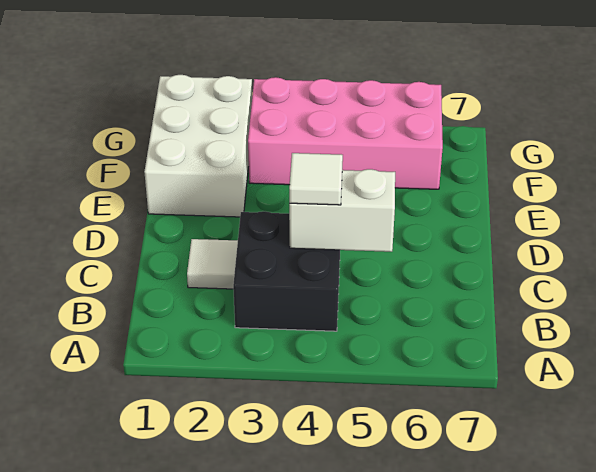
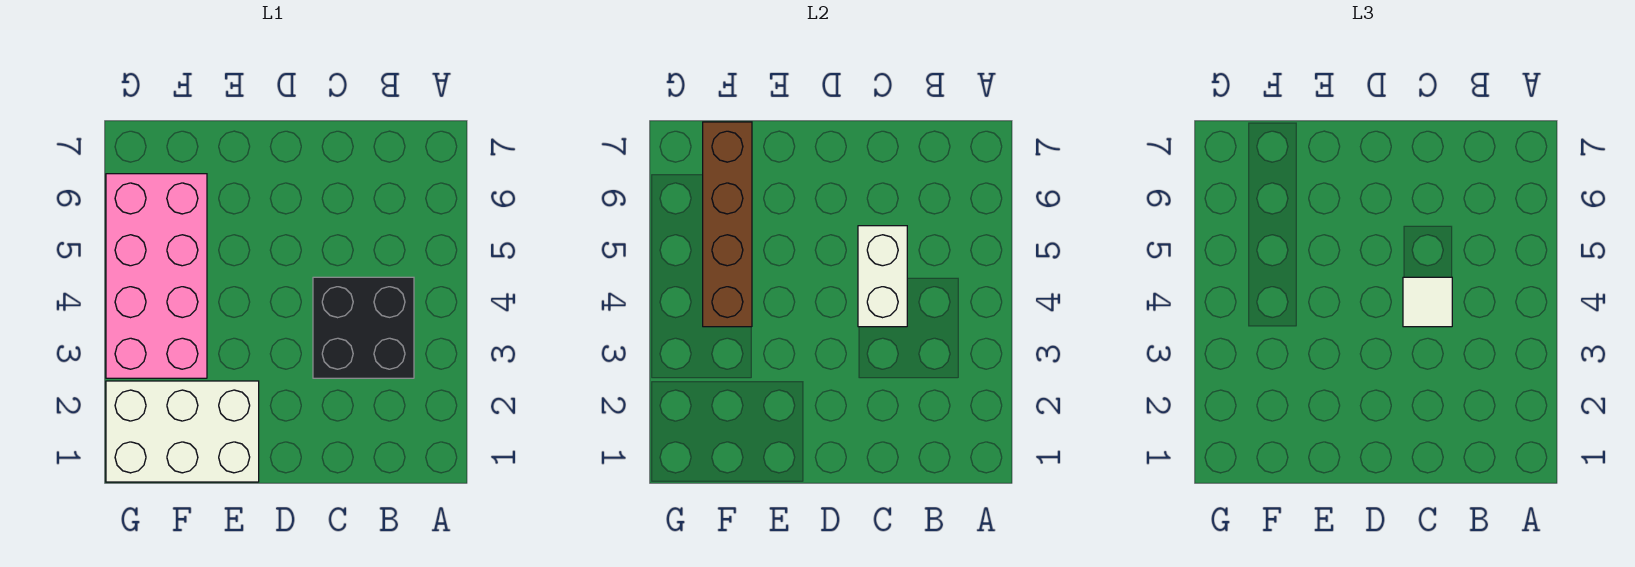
white tile C2 level 1 -> none
none -> brown brick F4:F7 level 2

